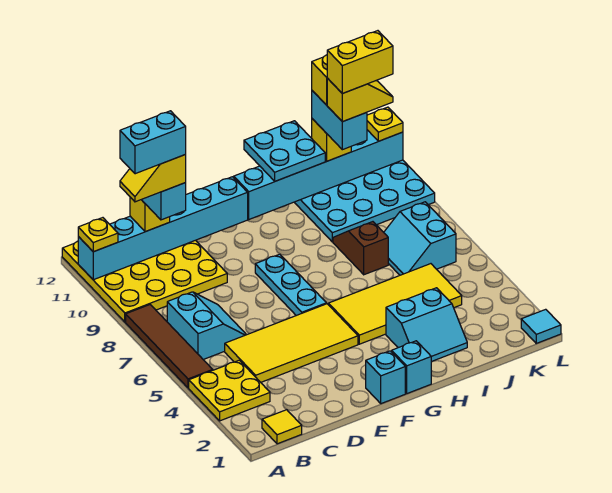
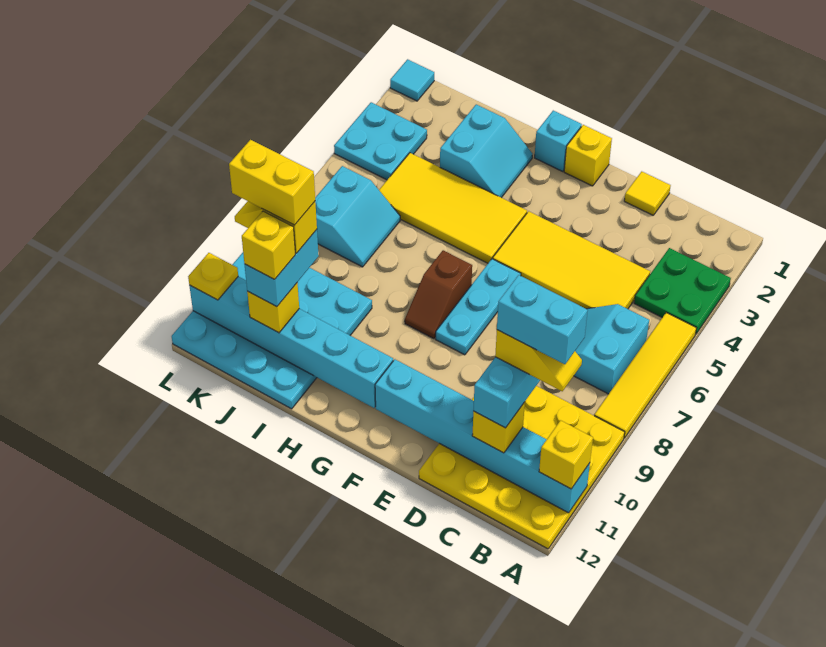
yellow plate A3:B4 level 1 -> green plate A3:B4 level 1
brown tile A5:A8 level 1 -> yellow tile A5:A8 level 1
yellow plate A11 level 3 -> yellow brick A11 level 3
yellow tile B1 level 1 -> yellow tile D1 level 1
cyan brick F1 level 1 -> yellow brick F1 level 1
cyan slope H2:I3 level 1 top 3 -> cyan slope H2:I3 level 1 top I
cyan plate H11:I12 level 3 -> cyan plate K3:L4 level 1
brown slope I7:I8 level 1 top 7 -> brown slope G7:G8 level 1 top 7

